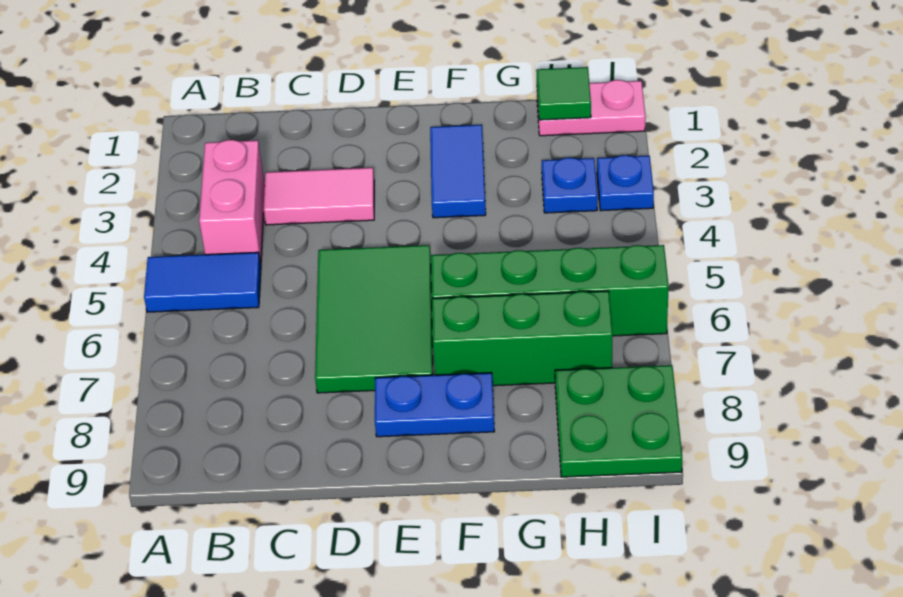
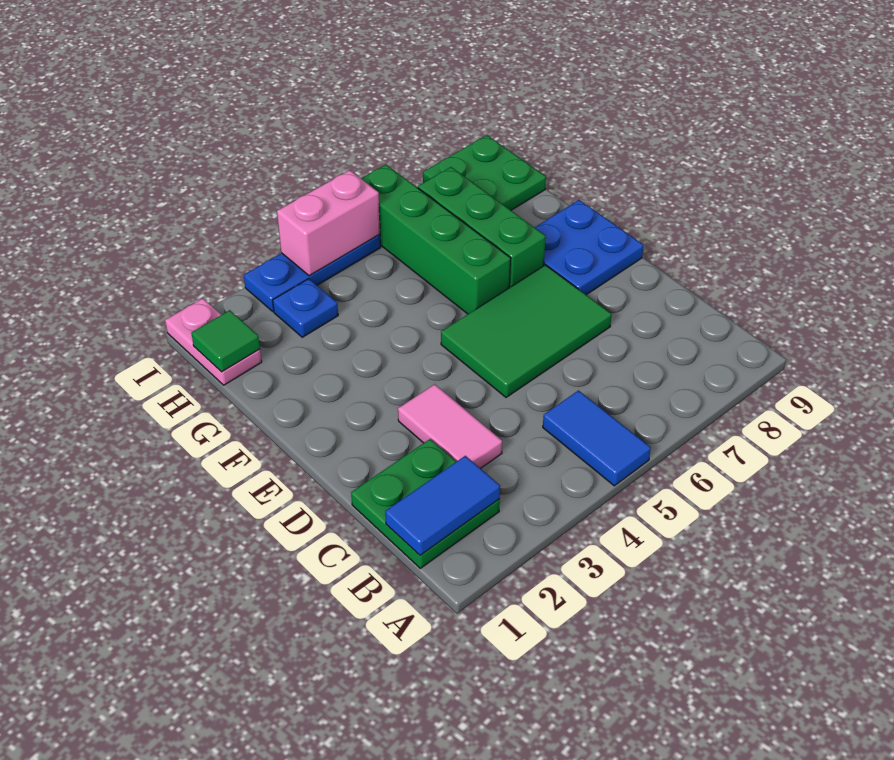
none -> green plate B1:C2 level 1
pink brick B3:B4 level 1 -> pink brick I4:I5 level 2
blue plate E8:F8 level 1 -> blue plate E8:F9 level 1
blue tile F2:F3 level 1 -> blue tile B1:B2 level 2
blue plate I3 level 1 -> blue plate I3:I5 level 1

